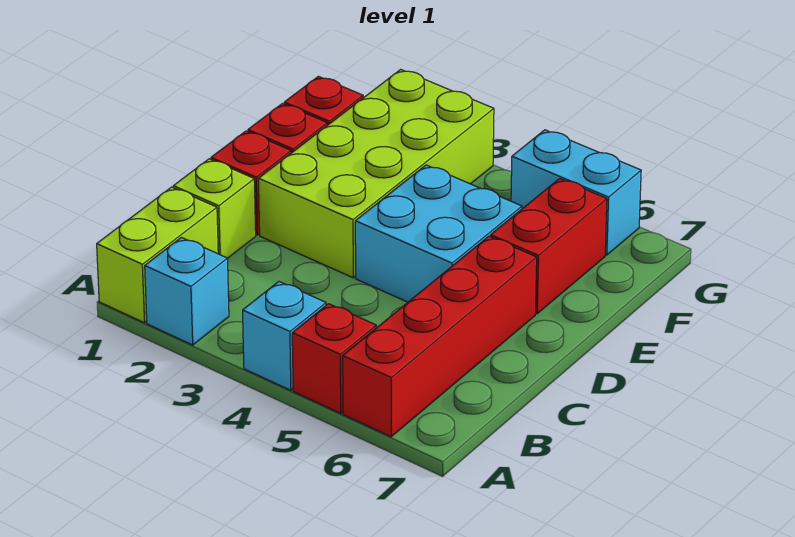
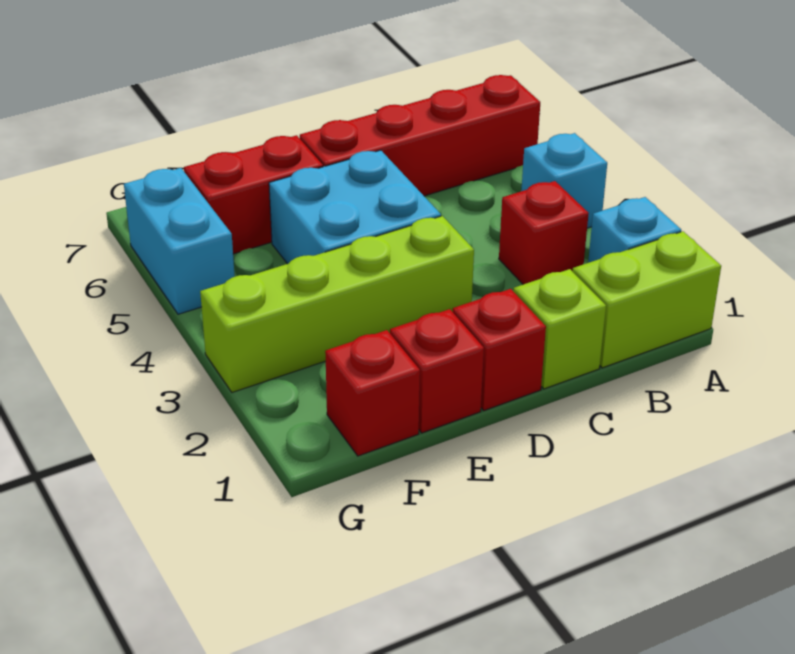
red brick A5 level 1 -> red brick B3 level 1
lime brick D2:G3 level 1 -> lime brick D3:G3 level 1

